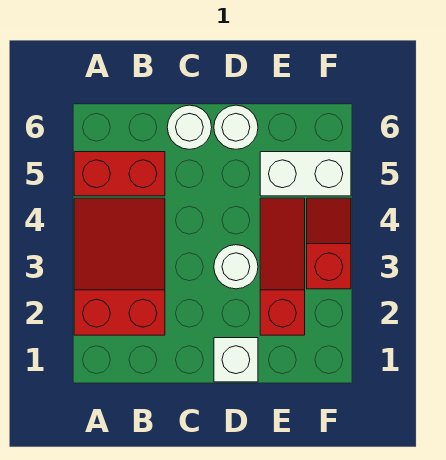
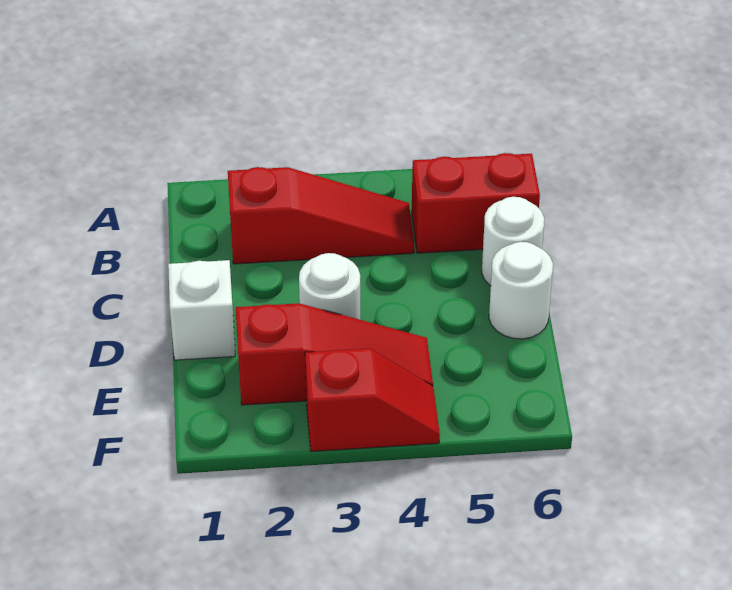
red slope A2:B4 level 1 top 2 -> red slope B2:B4 level 1 top 2
red brick A5:B5 level 1 -> red brick B5:B6 level 1
white brick E5:F5 level 1 -> none

